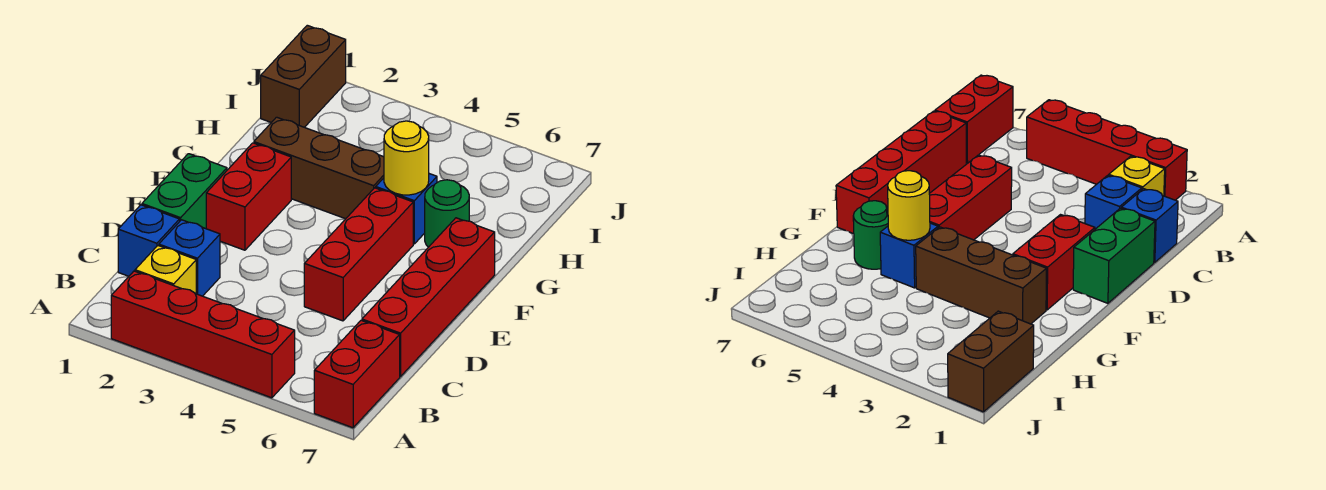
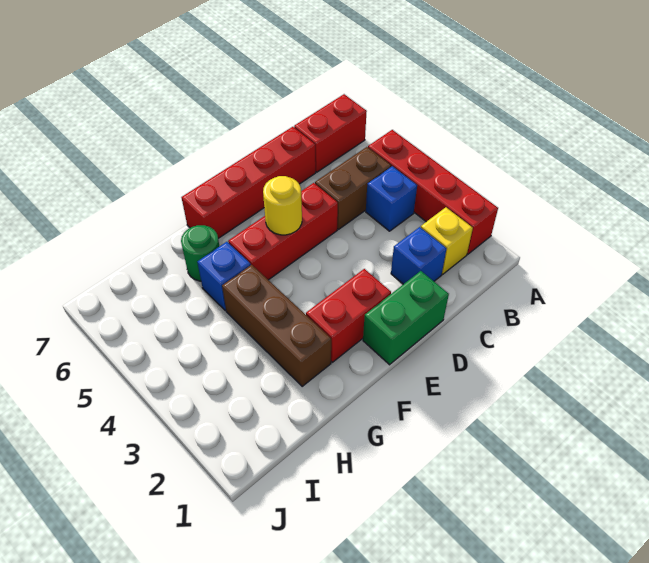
blue brick C1 level 1 -> blue brick B4 level 1
yellow round brick G5 level 2 -> yellow round brick E5 level 2
brown brick I1:J1 level 1 -> brown brick B5:C5 level 1

